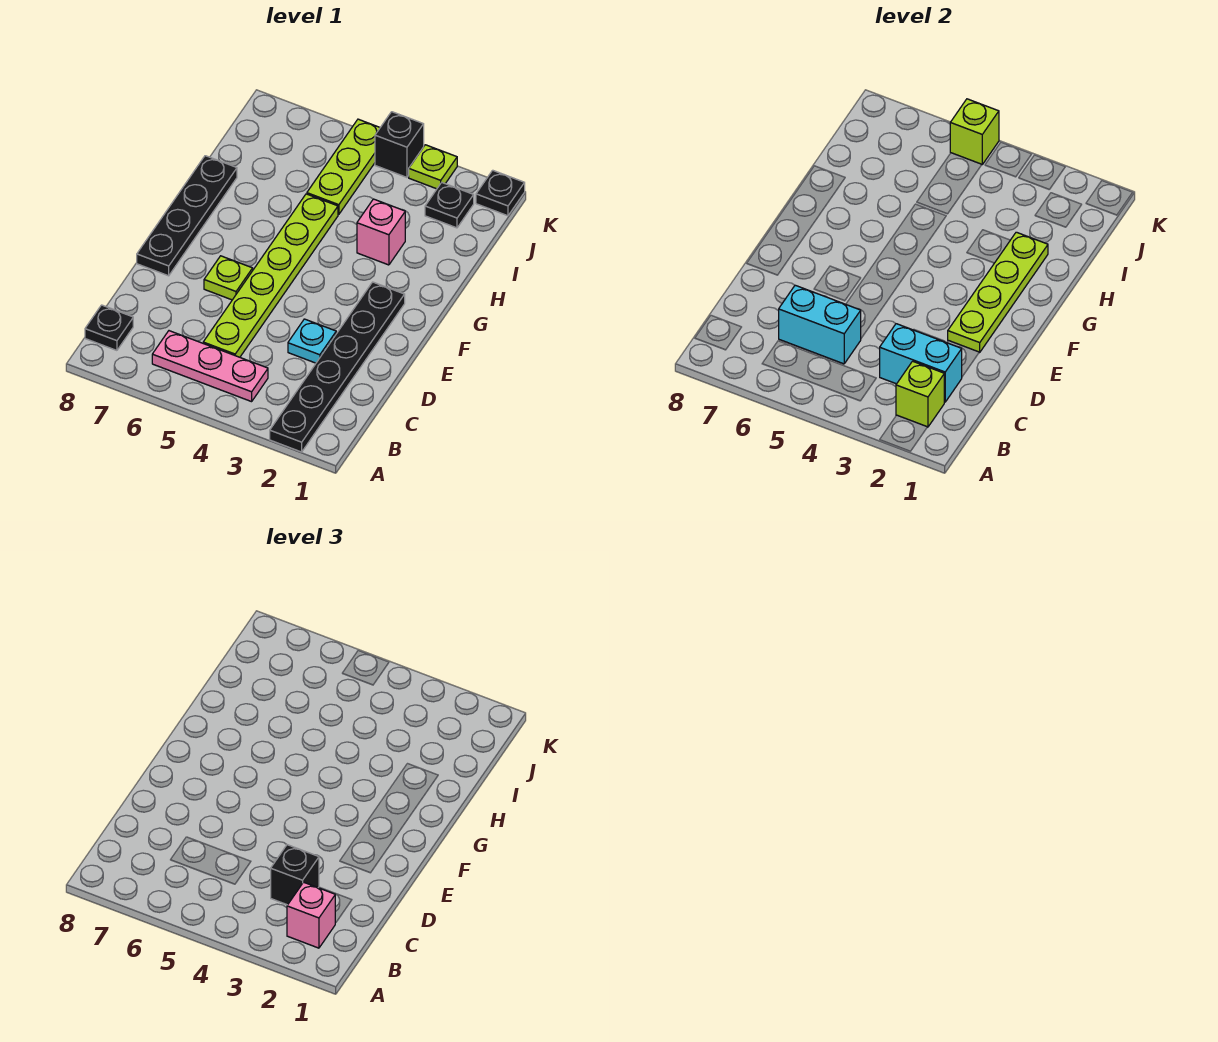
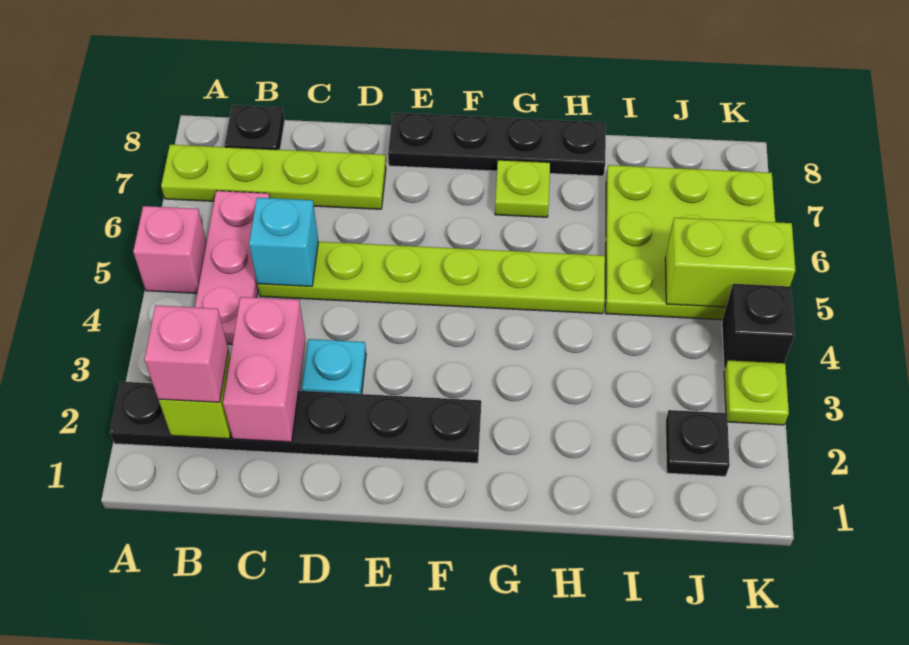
cyan brick C2:C3 level 2 -> pink brick C2:C3 level 2
black brick C3 level 3 -> none
cyan brick C5:C6 level 2 -> cyan brick C5 level 2
lime plate E2:H2 level 2 -> lime plate A7:D7 level 1
lime plate E6 level 1 -> lime plate G7 level 1
pink brick H3 level 1 -> pink brick A5 level 1
lime plate I5:K5 level 1 -> lime plate I5:K7 level 1
black plate K1 level 1 -> none
lime brick K5 level 2 -> lime brick J5:K5 level 2

